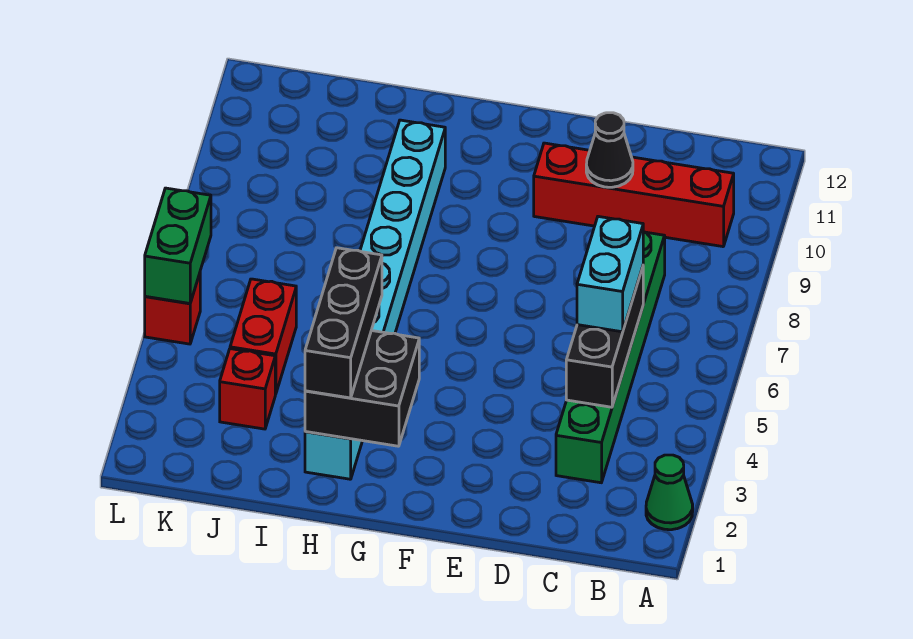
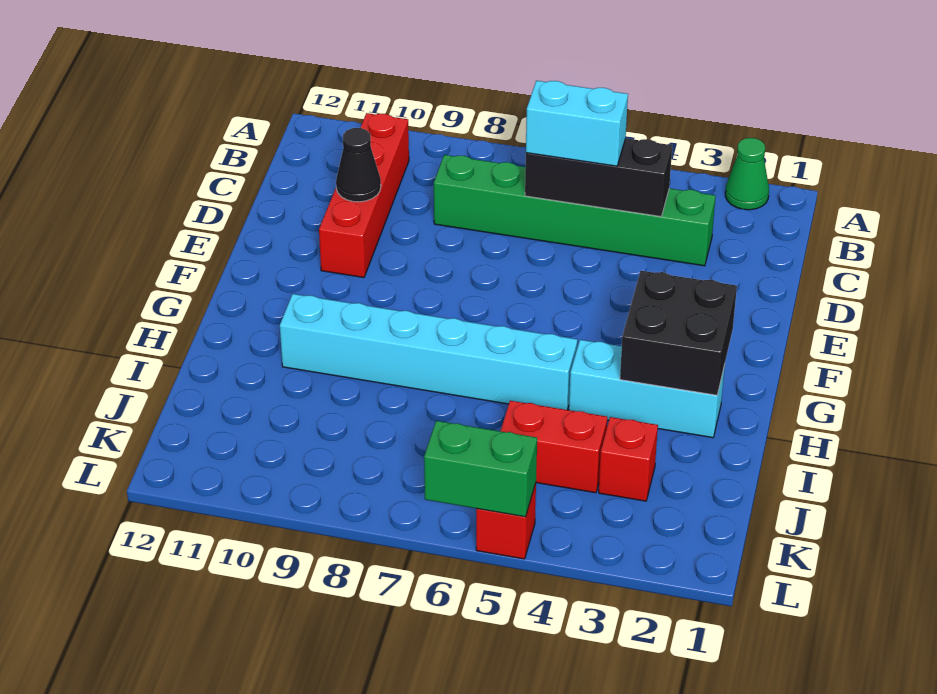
black brick H2:H4 level 3 -> none

